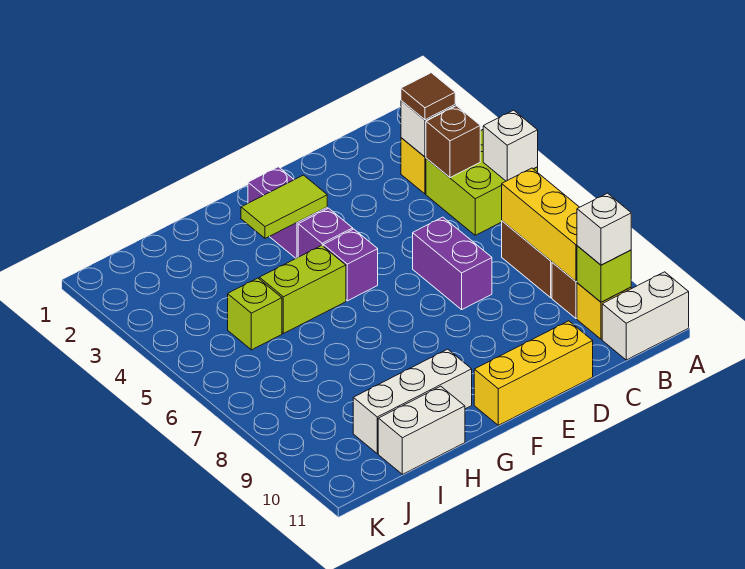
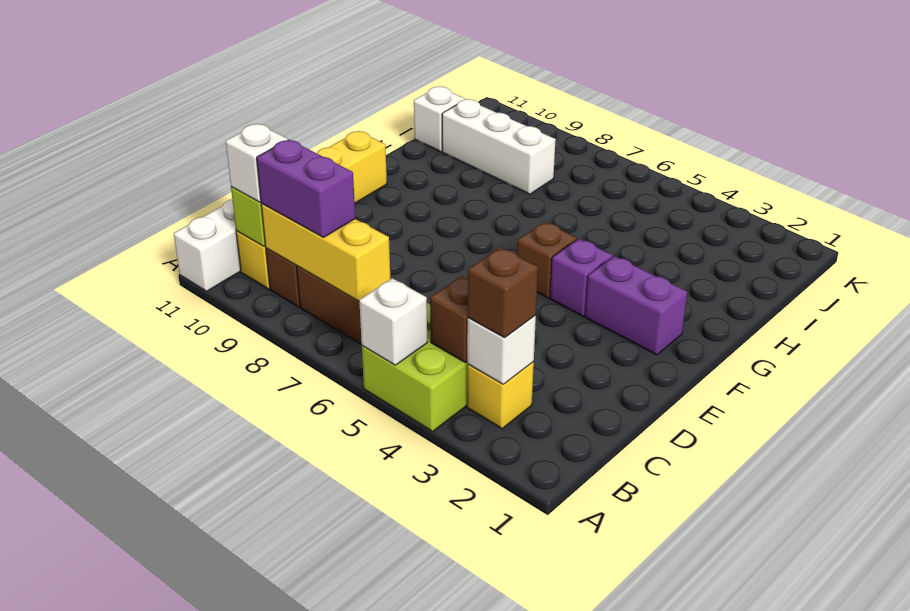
brown tile B3 level 3 -> brown brick B3 level 3
purple brick D6:D7 level 1 -> purple brick B8:B9 level 3
lime tile F3:G3 level 2 -> none
purple brick F5 level 1 -> brown brick F5 level 1
lime brick G5:H5 level 1 -> none
white brick G10:I10 level 1 -> white brick I8:I10 level 1
white brick H11:I11 level 1 -> white brick I11 level 1
lime brick I5 level 1 -> none

